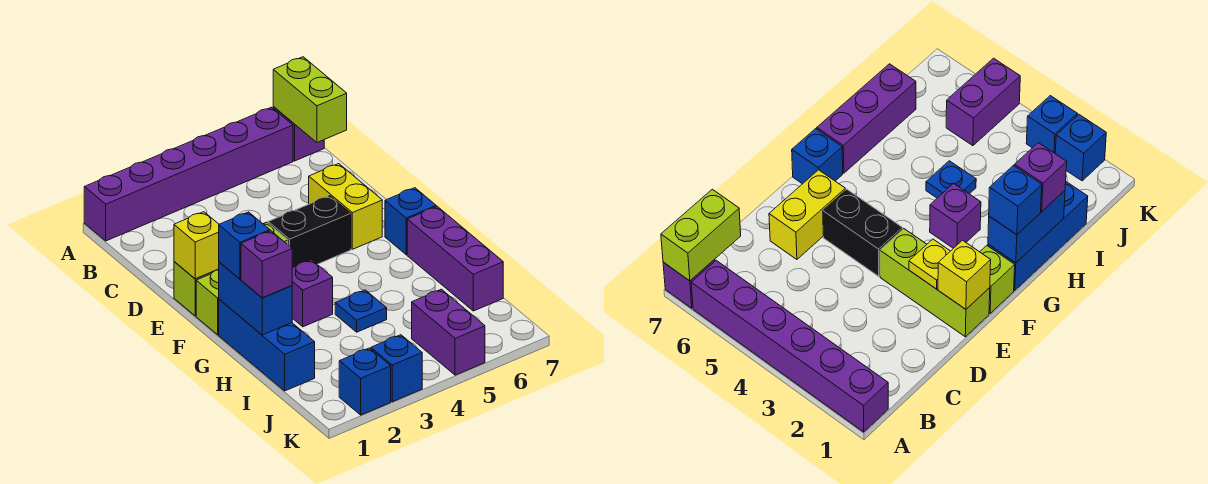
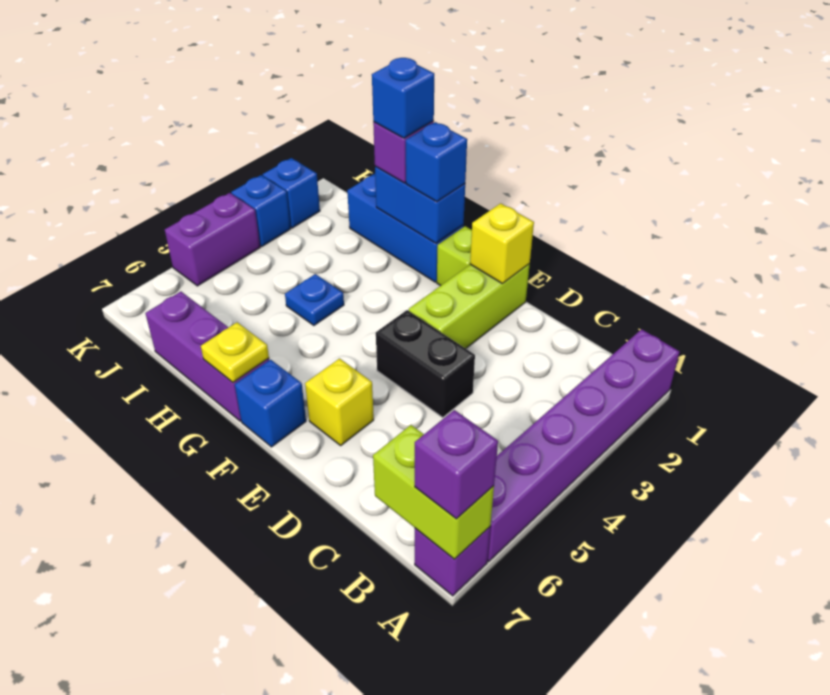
yellow brick D6:E6 level 1 -> yellow brick E6 level 1
yellow plate E2 level 2 -> yellow plate G7 level 2
black brick E4:E5 level 1 -> black brick D4:E4 level 1
purple brick G3 level 1 -> purple brick A7 level 3
none -> blue brick H1 level 4
purple brick J5:K5 level 1 -> purple brick K4:K5 level 1

